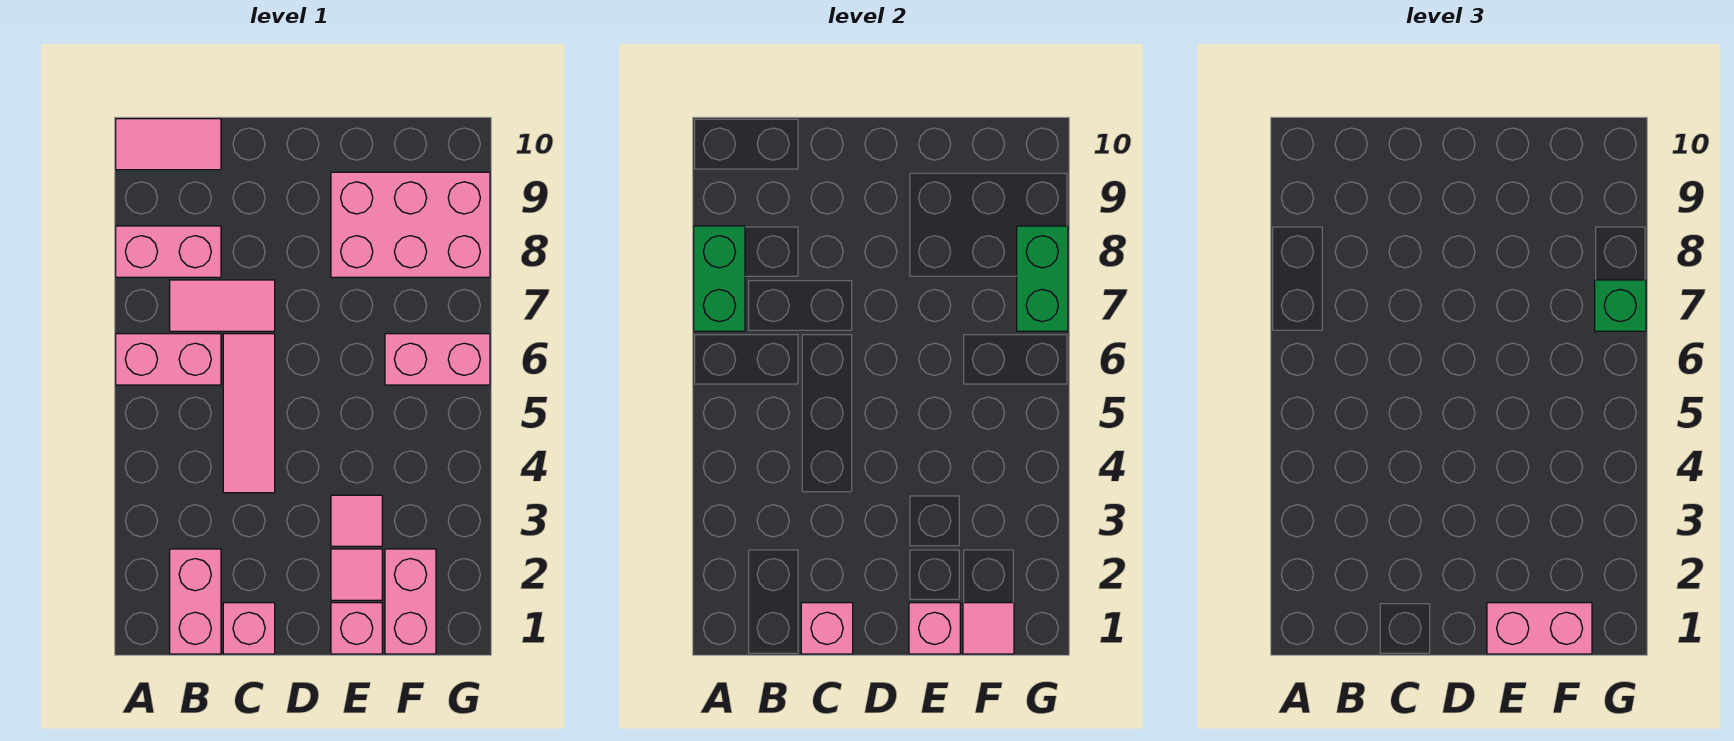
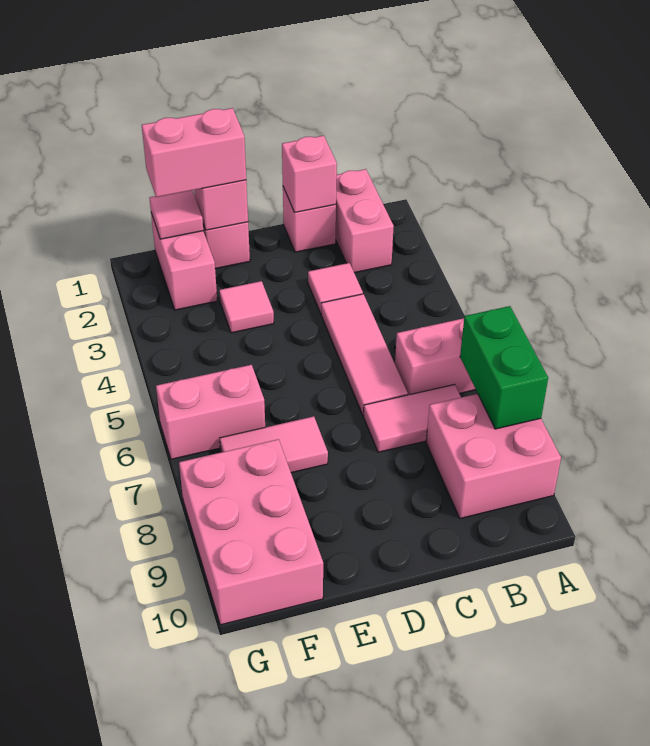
pink brick A8:B8 level 1 -> pink brick A8:B9 level 1
pink tile A10:B10 level 1 -> pink tile E7:F7 level 1
pink tile E2 level 1 -> pink tile C3 level 1
pink brick E8:G9 level 1 -> pink brick F8:G10 level 1
green brick G7:G8 level 2 -> none
green brick G7 level 3 -> none

